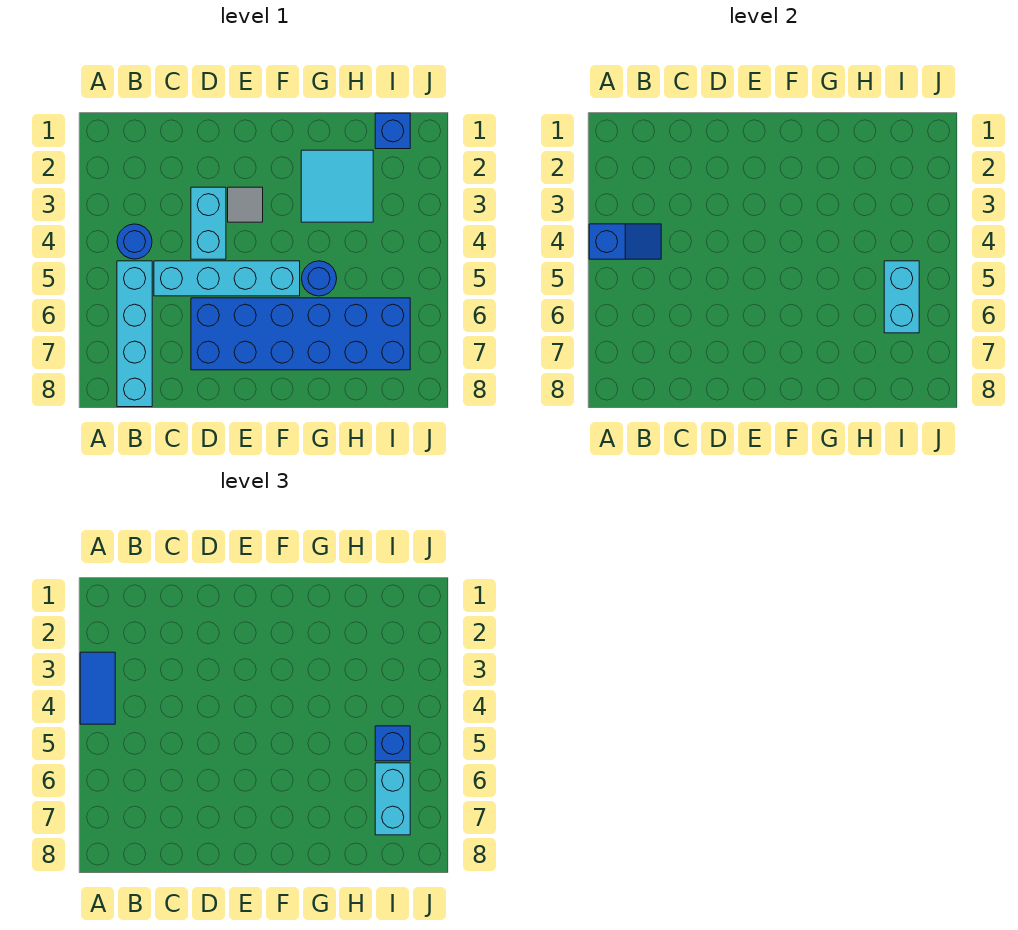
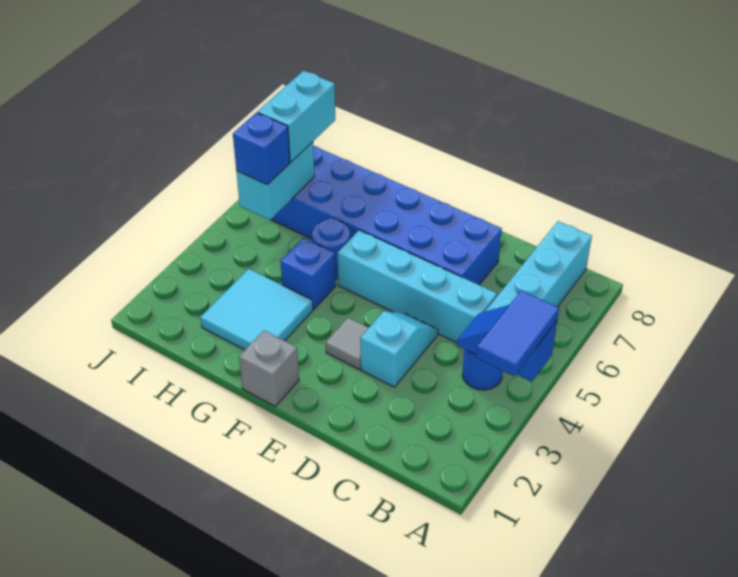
cyan brick D3:D4 level 1 -> cyan slope D3:D4 level 1 top 3
none -> grey brick F1 level 1
blue brick I1 level 1 -> blue brick G4 level 1

